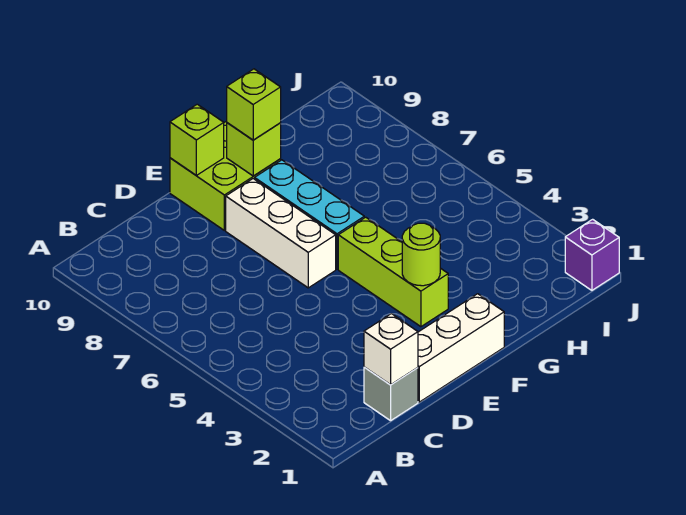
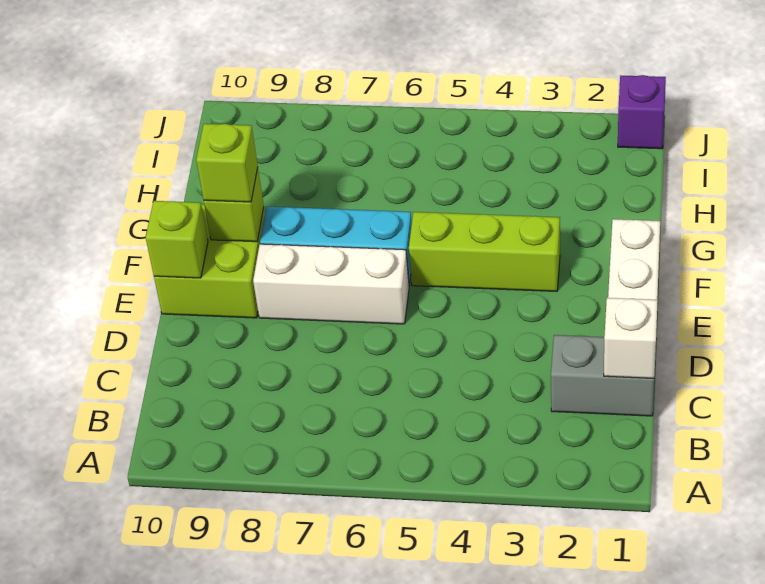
grey brick C1 level 1 -> grey brick C1:C2 level 1
lime round brick F3 level 2 -> none

